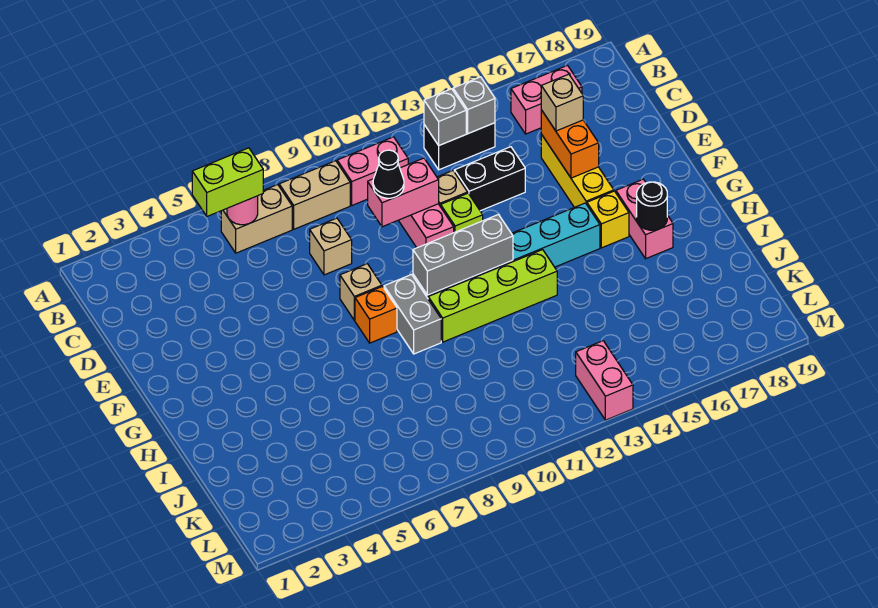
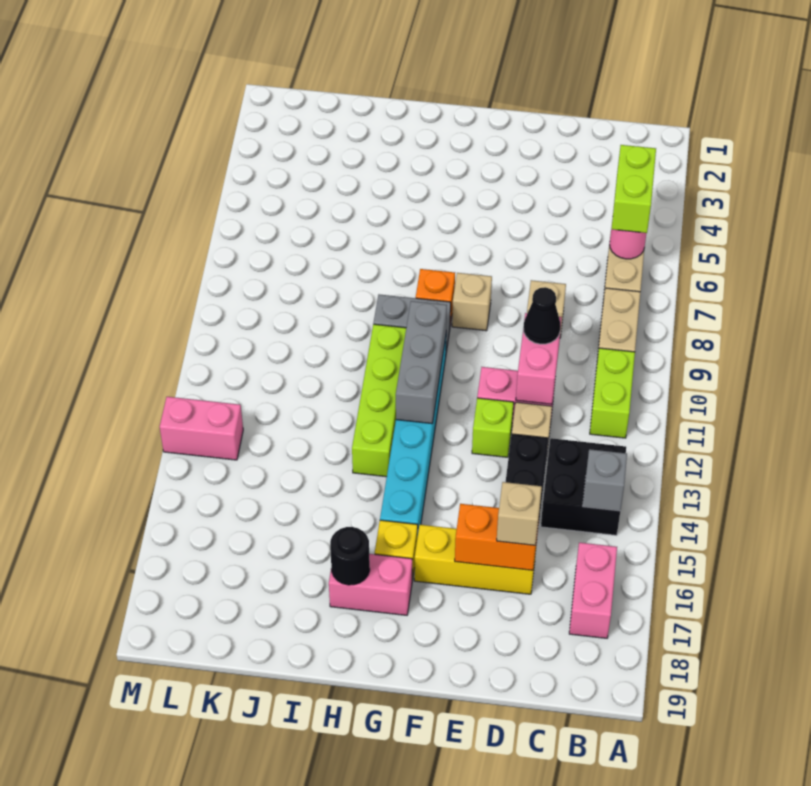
pink brick B10:B11 level 1 -> lime brick B10:B11 level 1
black brick B13:B14 level 1 -> black brick B13:C14 level 1
grey brick B13 level 2 -> none

